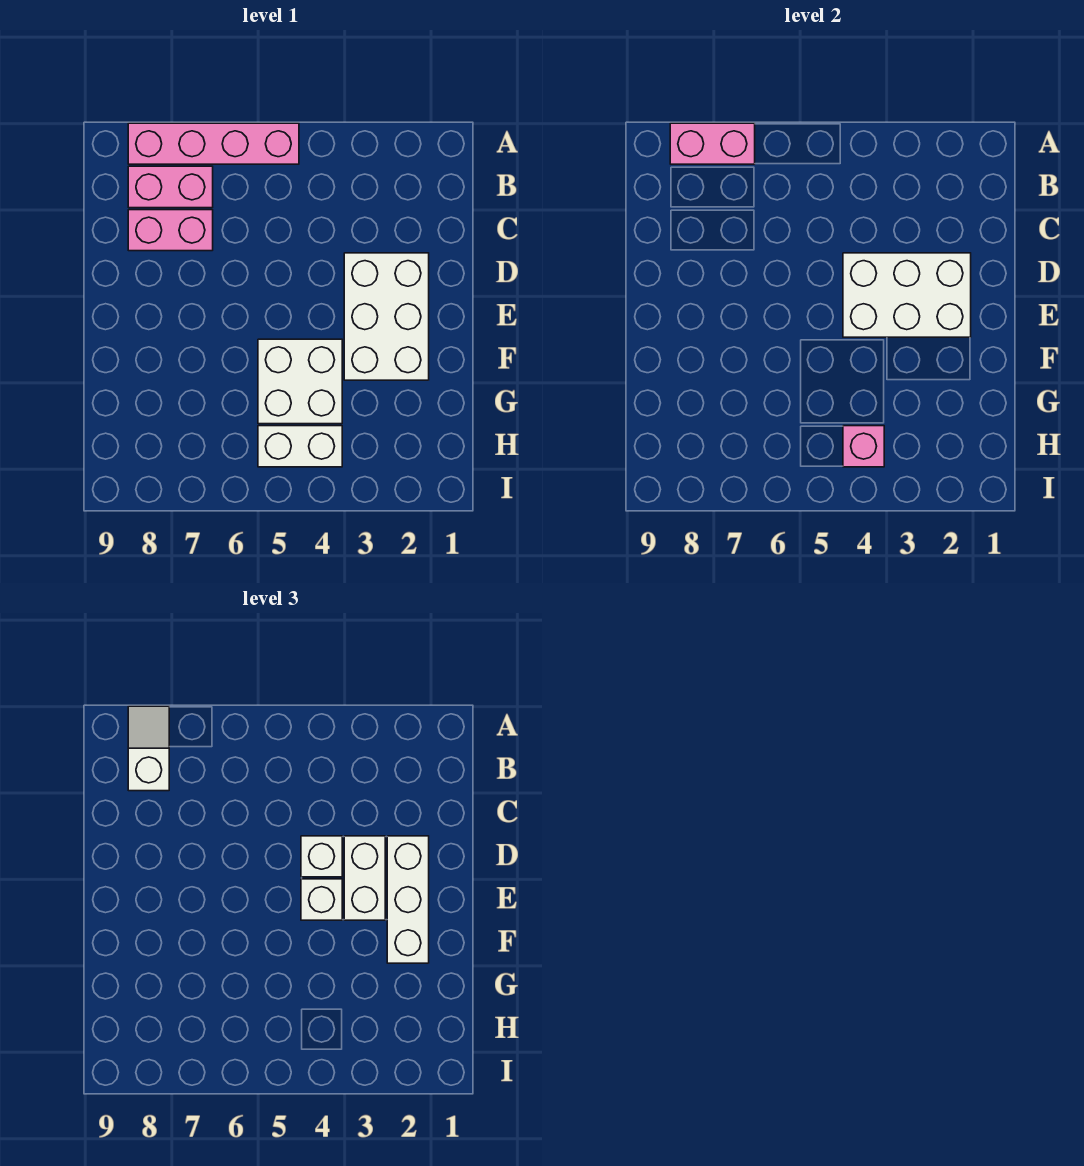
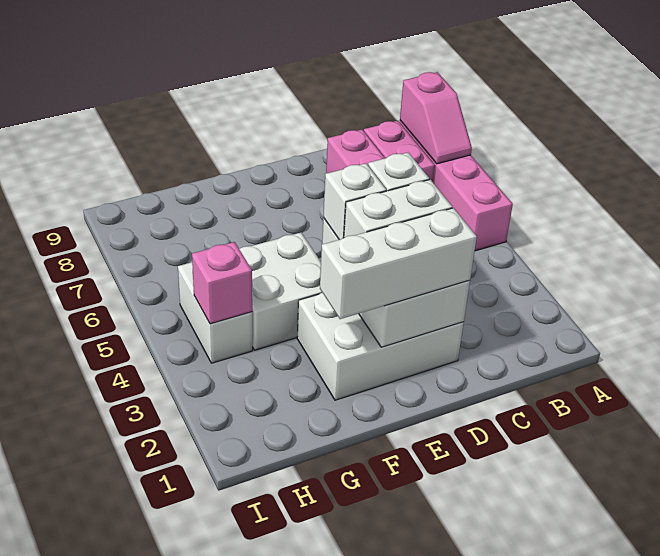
pink brick A7:A8 level 2 -> pink slope A7:A8 level 2 top 8
white slope A8:B8 level 3 top B -> none

